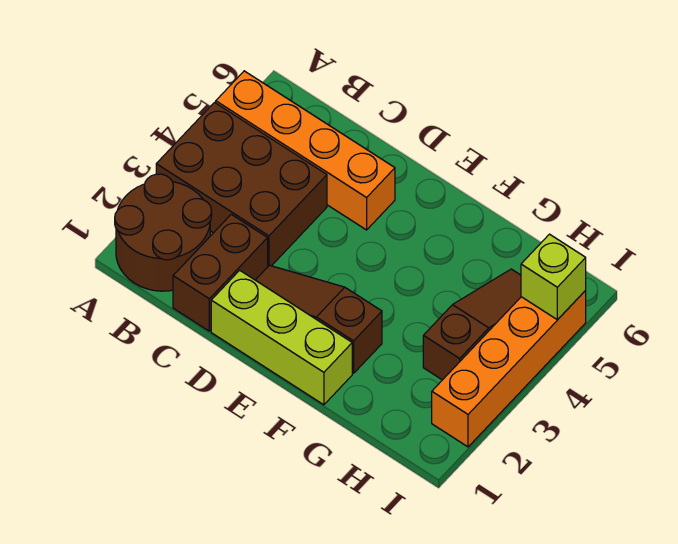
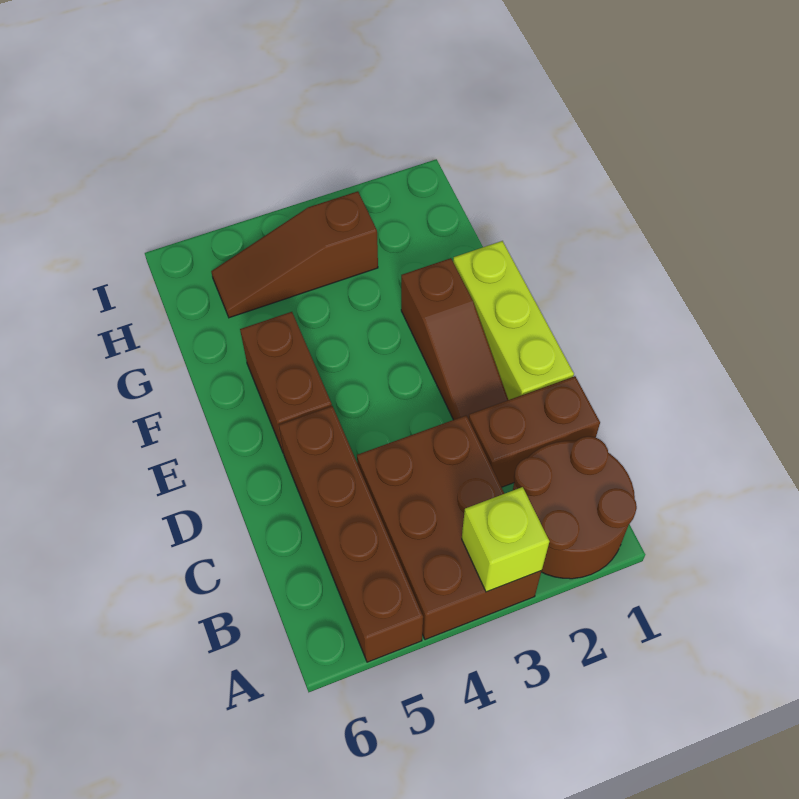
orange brick A5:D5 level 1 -> brown brick A5:D5 level 1
none -> brown brick E5:F5 level 1
orange brick I2:I5 level 1 -> none
lime brick I5 level 2 -> lime brick A3 level 2

